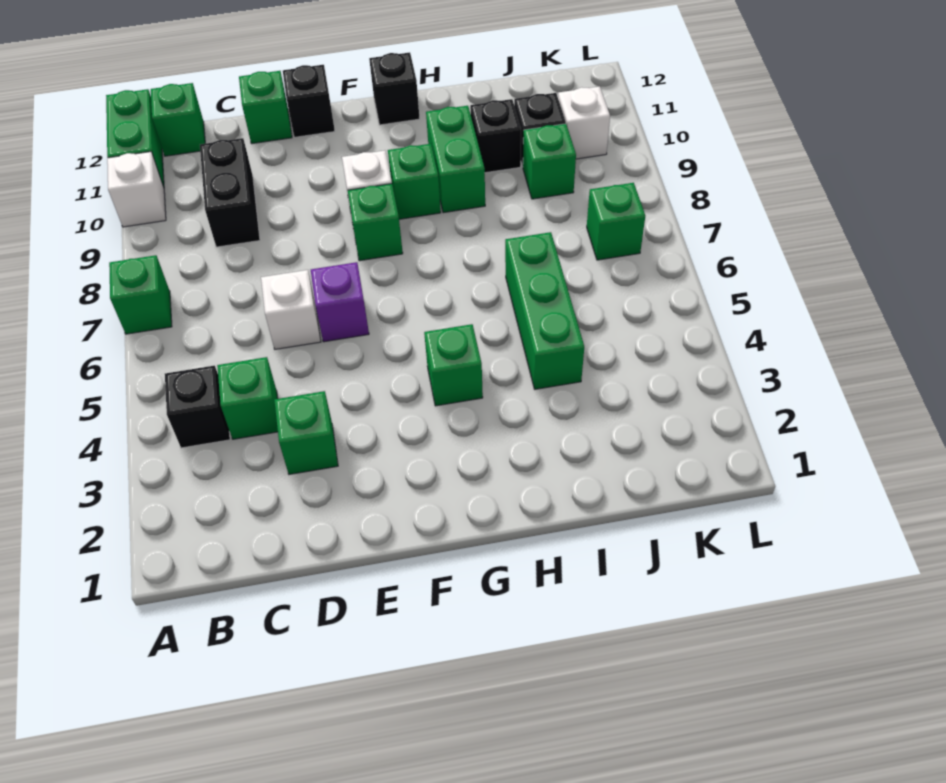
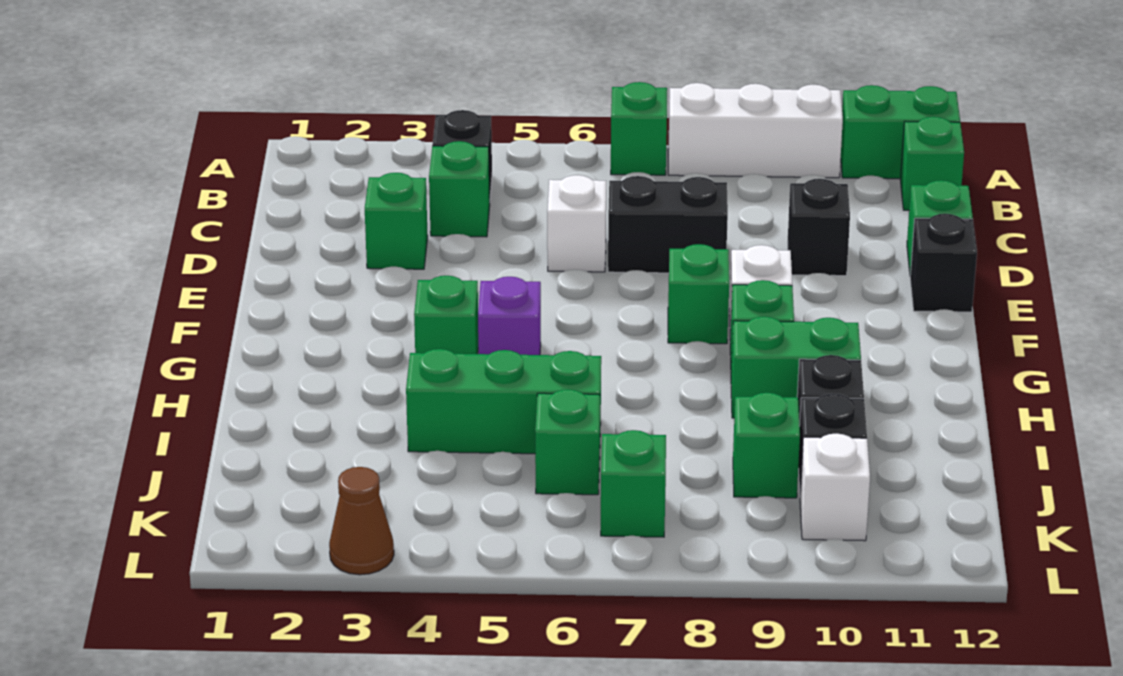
white brick A10 level 1 -> white brick A8:A10 level 1
black brick C9:C10 level 1 -> black brick D7:D8 level 1
purple brick E6 level 1 -> purple brick G5 level 1
black brick G12 level 1 -> black brick D10 level 1
none -> green brick J6 level 1
none -> brown cone L3 level 1

